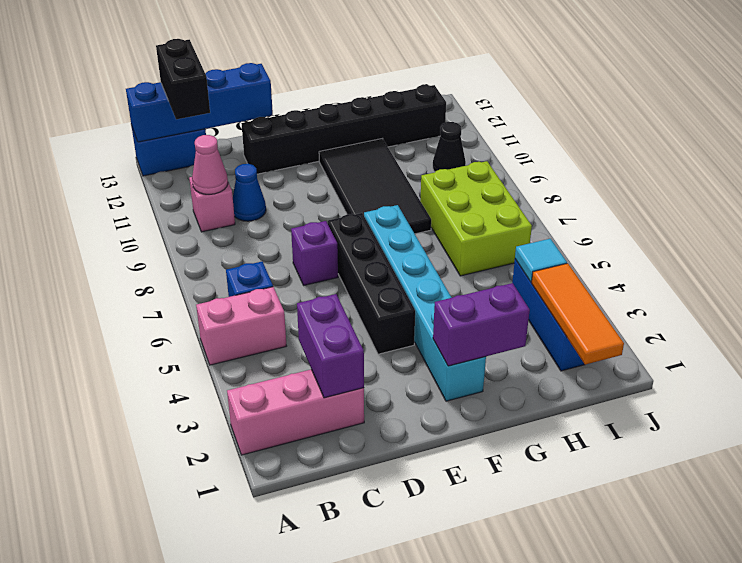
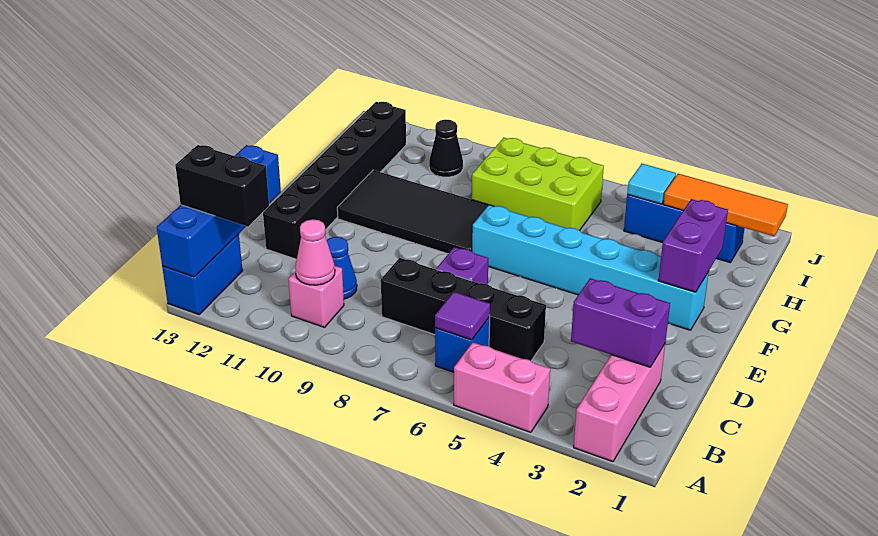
pink brick A5:B5 level 1 -> pink brick A4:A5 level 1
none -> purple tile B6 level 2
black brick E4:E7 level 1 -> black brick C5:C8 level 1

